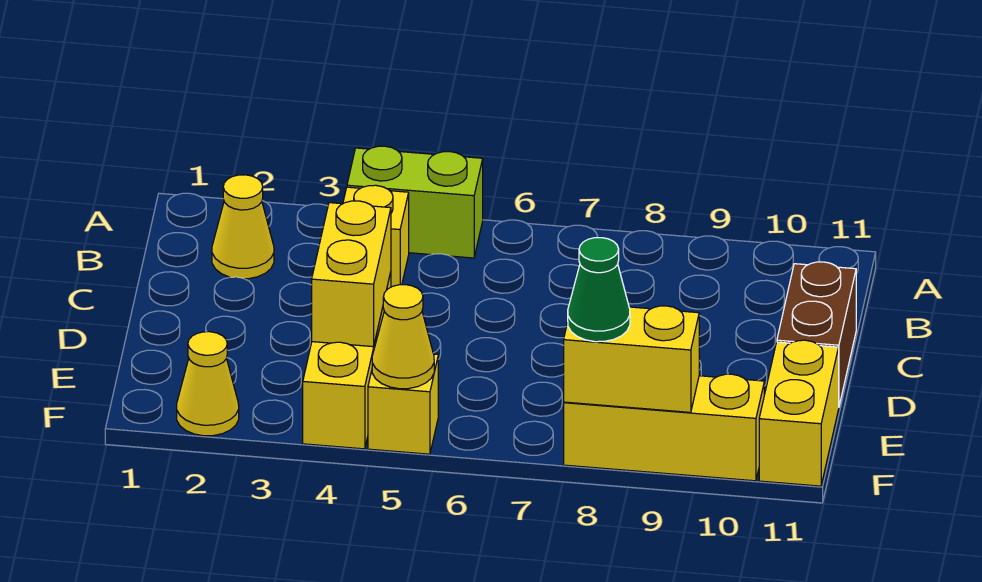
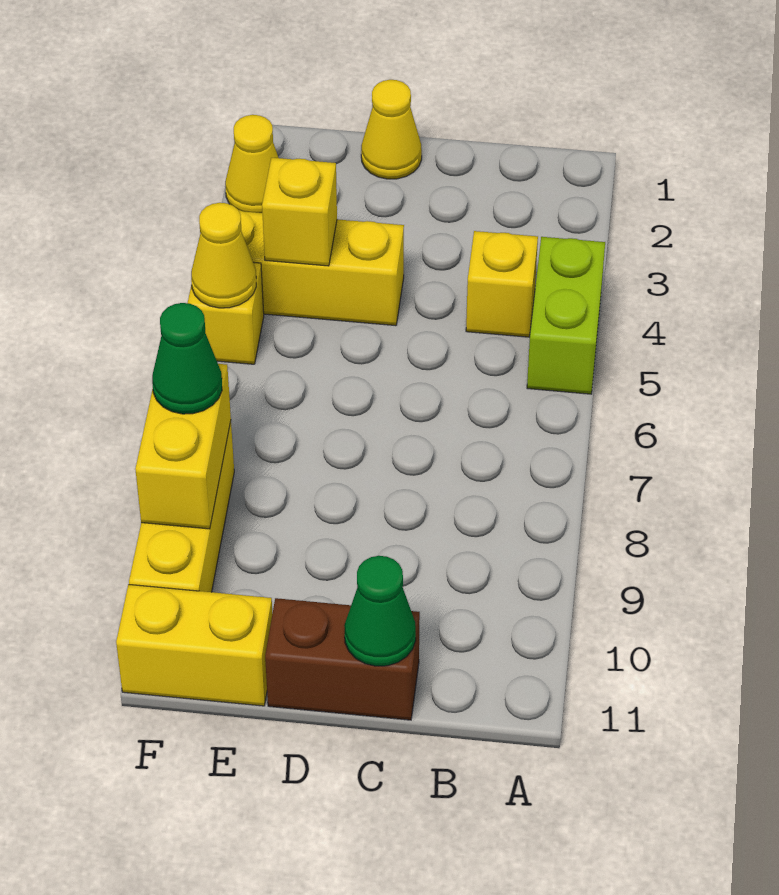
yellow cone B2 level 1 -> yellow cone D1 level 1
none -> green cone C11 level 2
yellow brick D4:E4 level 2 -> yellow brick E4 level 2

